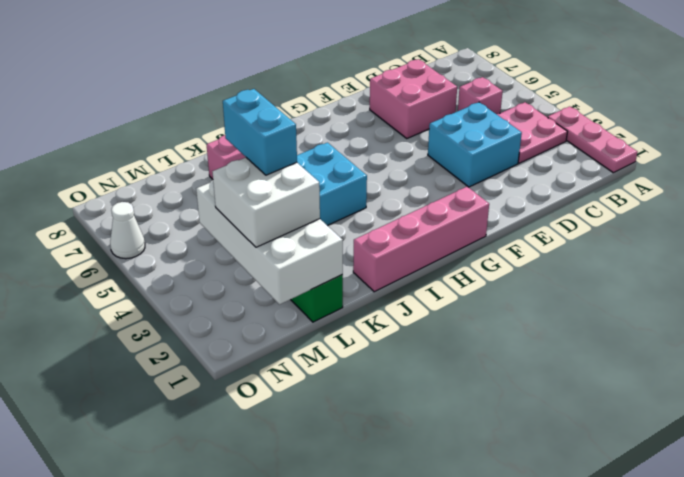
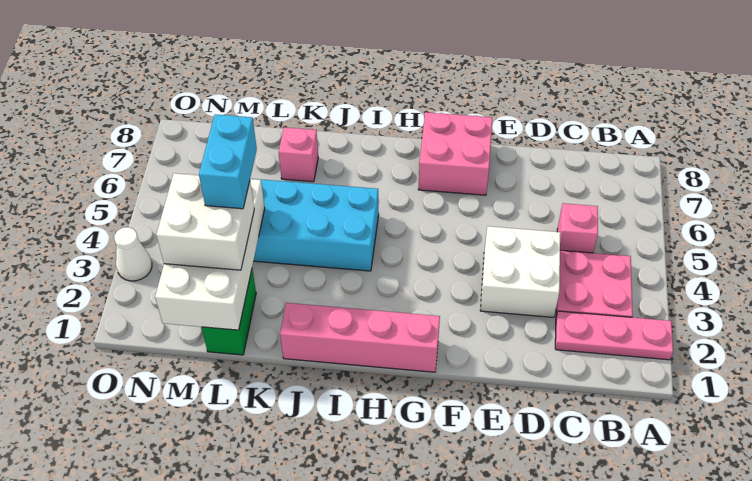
pink plate A1:A3 level 1 -> pink plate A2:C2 level 1
cyan brick D3:E4 level 1 -> white brick D3:E4 level 1
pink brick D6:E7 level 1 -> pink brick F7:G8 level 1
white cone O6 level 1 -> white cone O3 level 1

